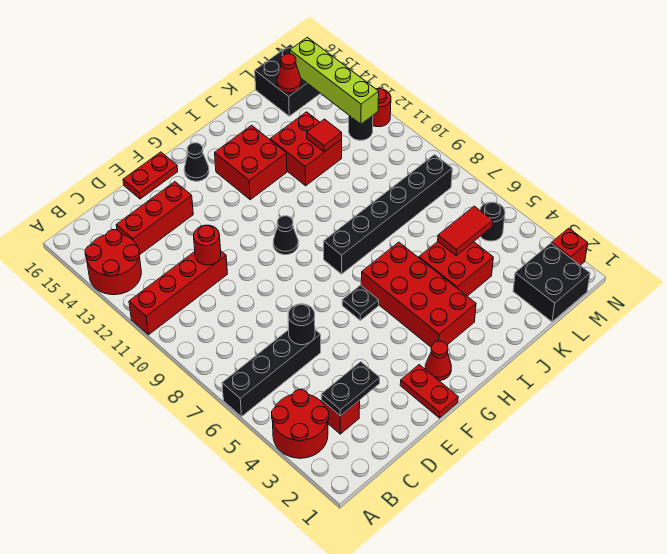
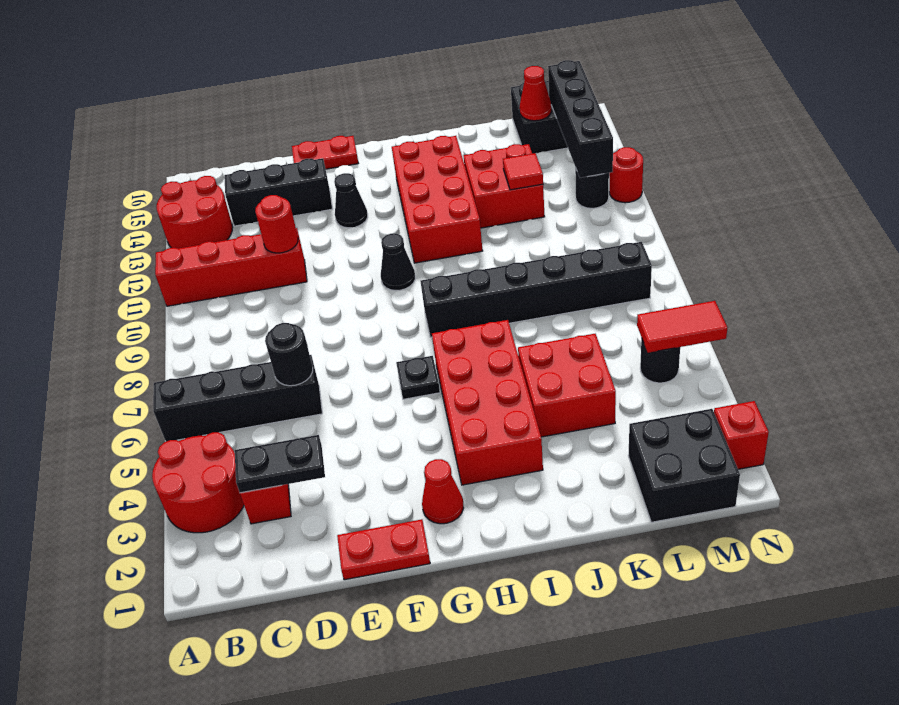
red brick C14:E14 level 1 -> black brick C14:E14 level 1
red plate F1:F2 level 1 -> red plate E1:F1 level 1
black cone G15 level 1 -> black cone F13 level 1
red brick H13:I14 level 1 -> red brick H11:I14 level 1
red tile K5:L5 level 2 -> red tile M5:N5 level 2
lime brick M12:M15 level 2 -> black brick M12:M15 level 2

